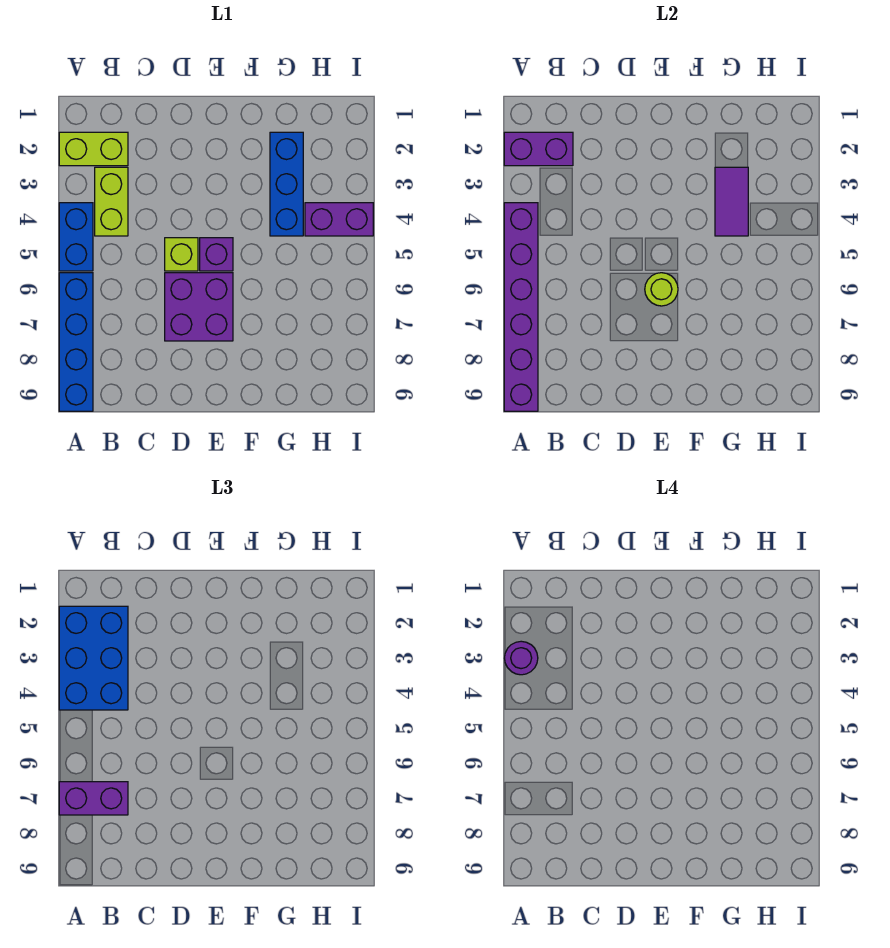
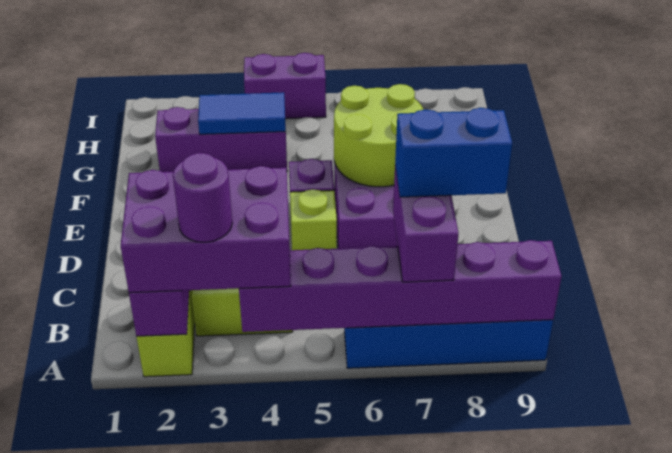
blue brick A2:B4 level 3 -> purple brick A2:B4 level 3
blue brick A4:A5 level 1 -> blue brick B7:B8 level 4
lime round brick E6 level 2 -> lime round brick E6:F7 level 2
blue brick G2:G4 level 1 -> purple brick G2:G4 level 1
purple tile G3:G4 level 2 -> blue tile G3:G4 level 2
purple brick H4:I4 level 1 -> purple brick I4:I5 level 1

